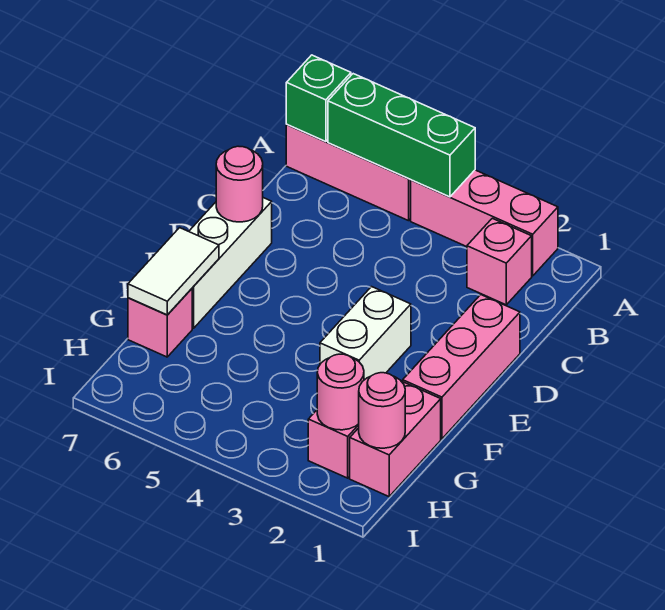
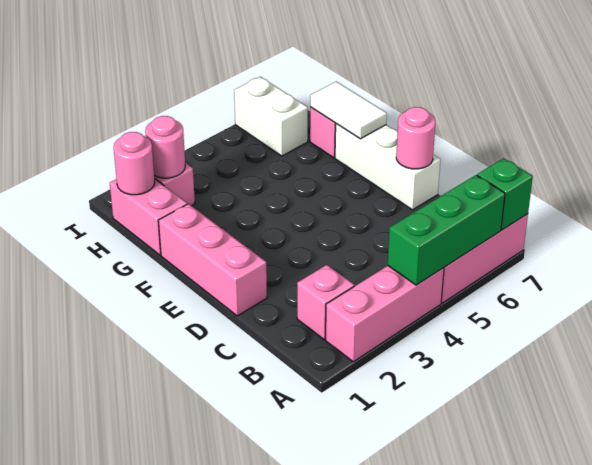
white brick E3:F3 level 1 -> white brick H6:I6 level 1

